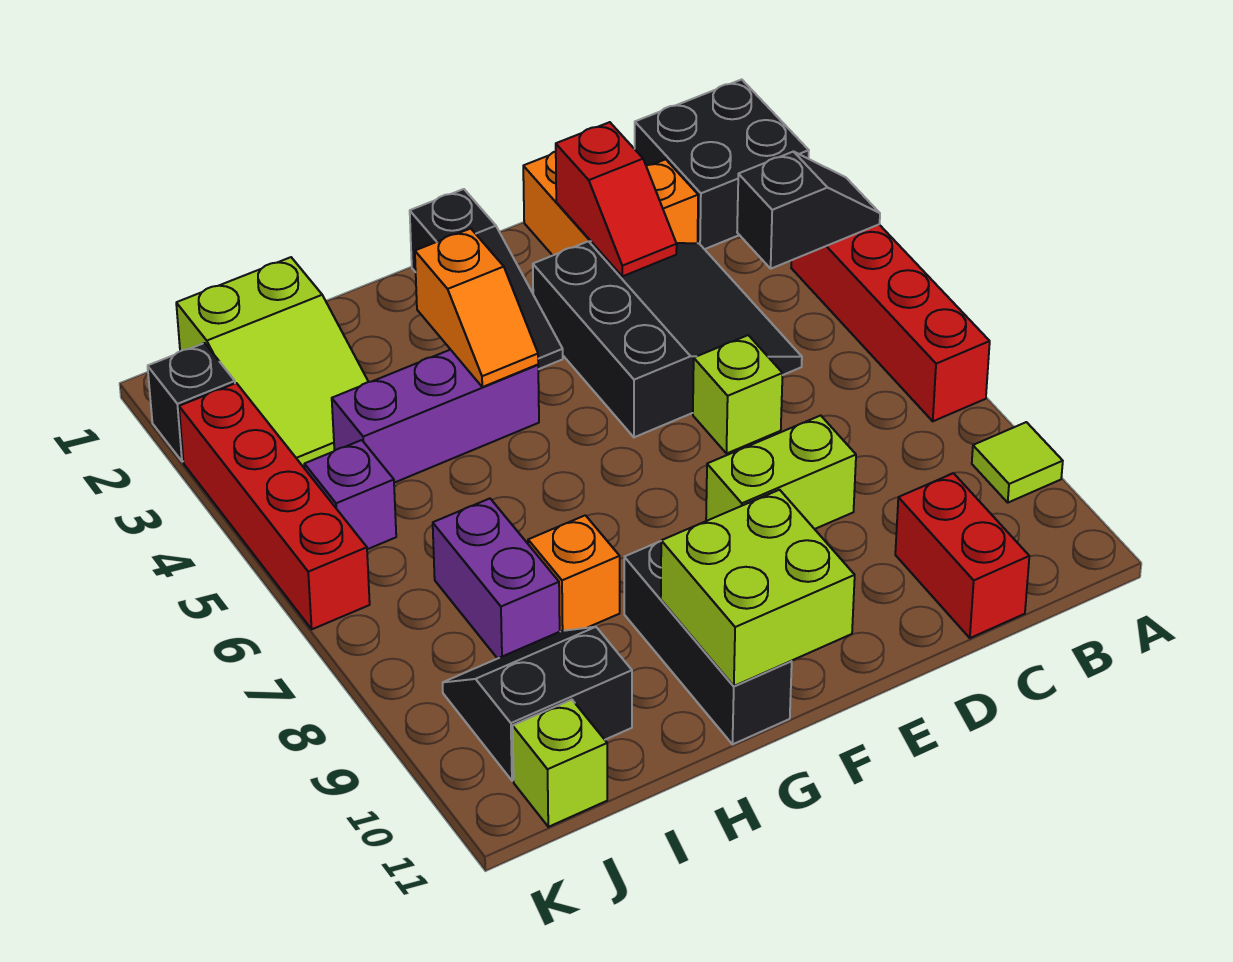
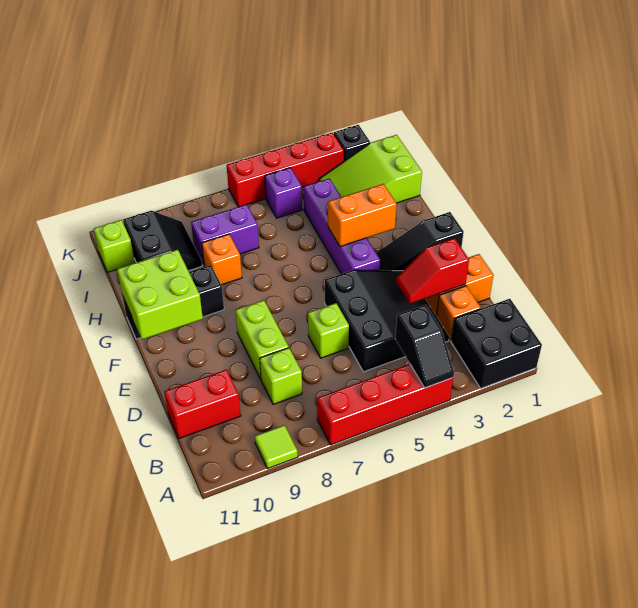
black slope C3:E5 level 1 top E -> black slope C3:E5 level 1 top 5
none -> lime brick C8 level 1
orange slope G3:G4 level 2 top 3 -> orange brick G3:G4 level 2
purple brick G4:I4 level 1 -> purple brick F4:I4 level 1

